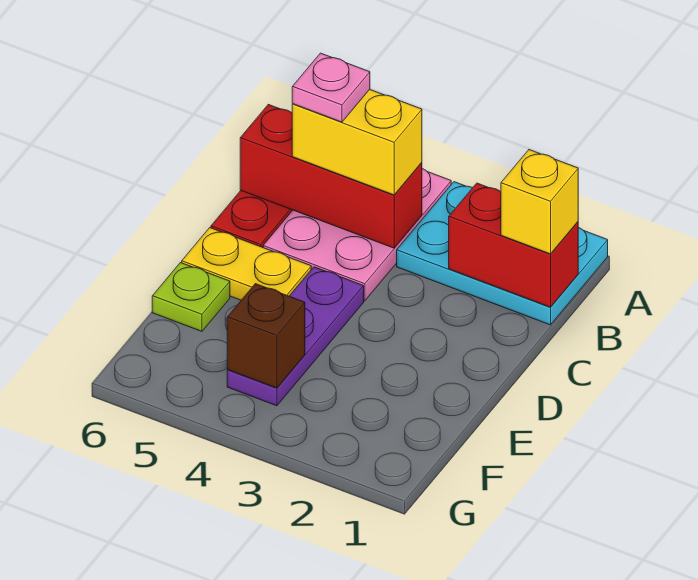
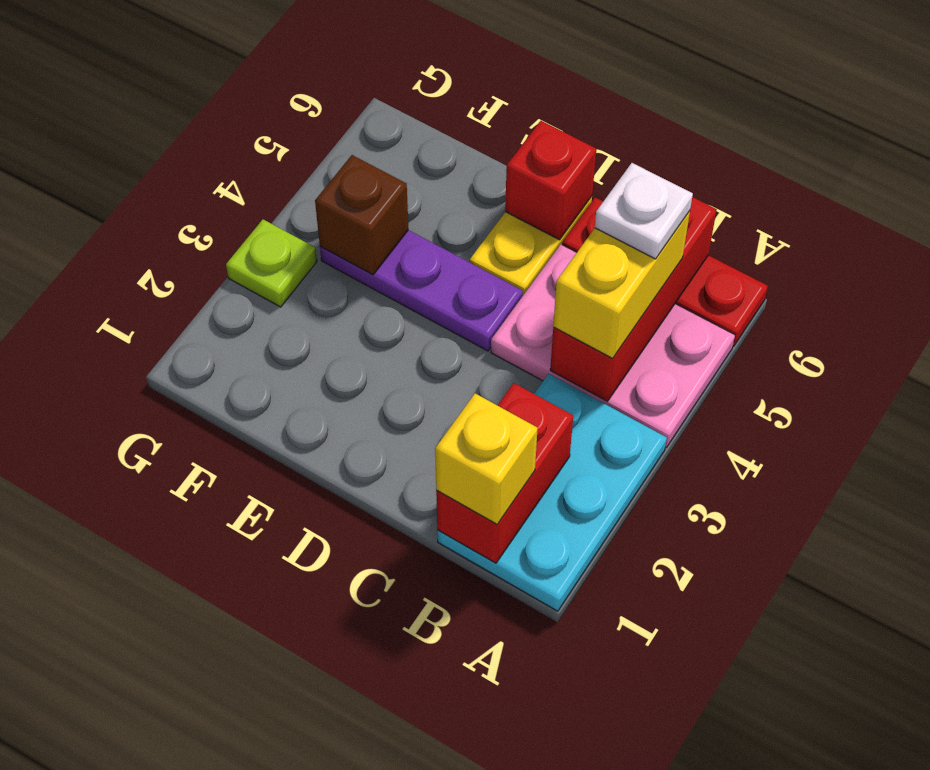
pink plate B5 level 4 -> white plate B5 level 4
none -> red brick D6 level 2
lime plate E6 level 1 -> lime plate G3 level 1

